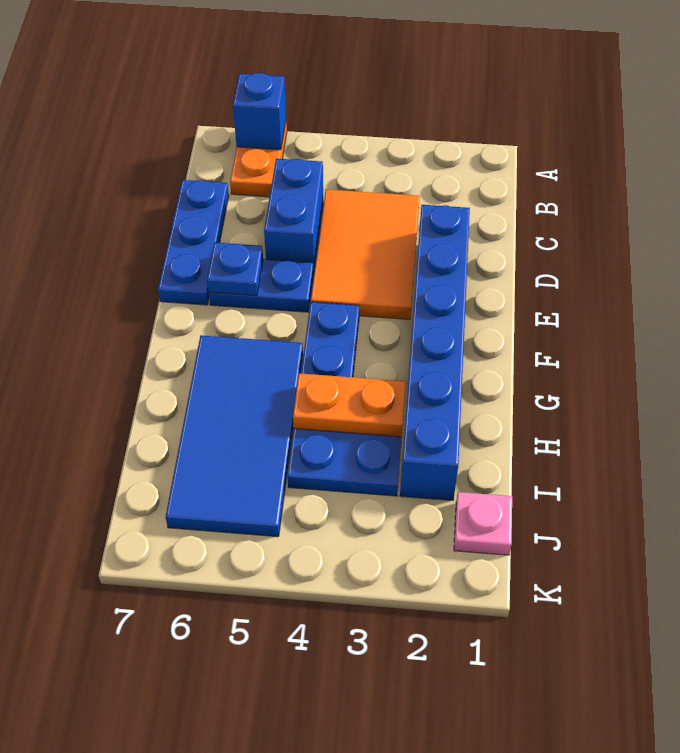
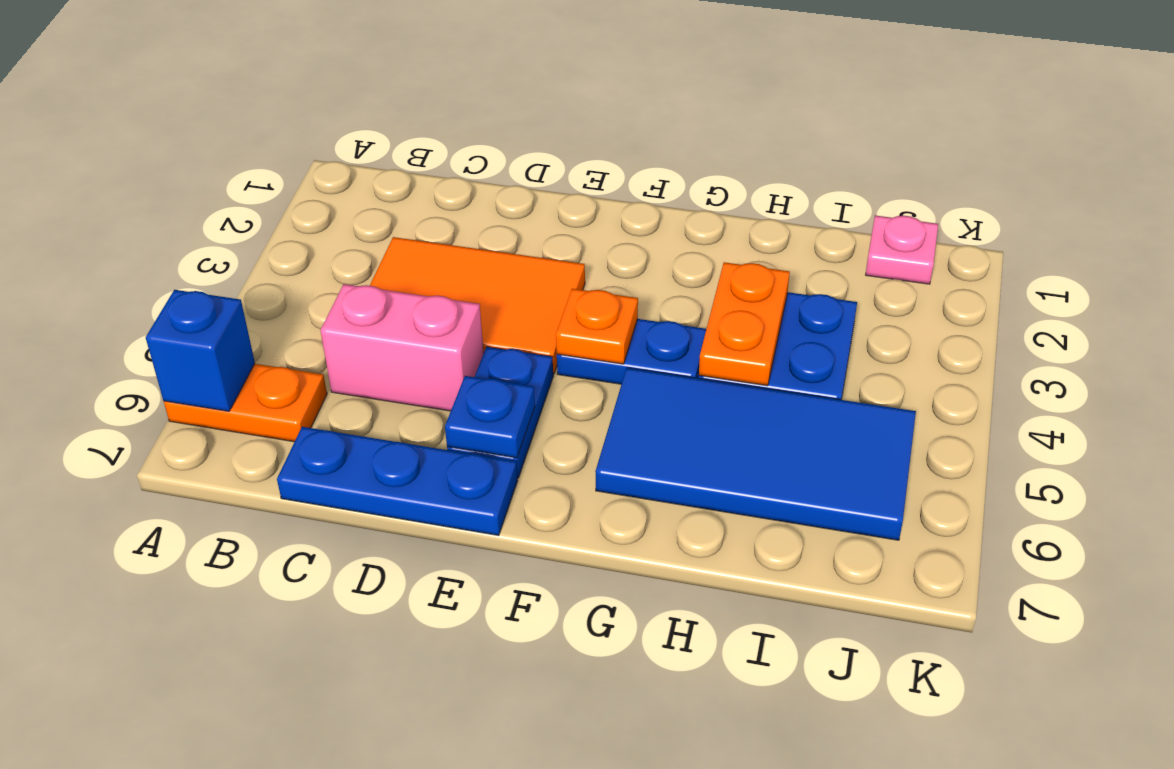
blue brick C5:D5 level 1 -> pink brick C5:D5 level 1
blue brick D2:I2 level 1 -> none
none -> orange plate F4 level 2

